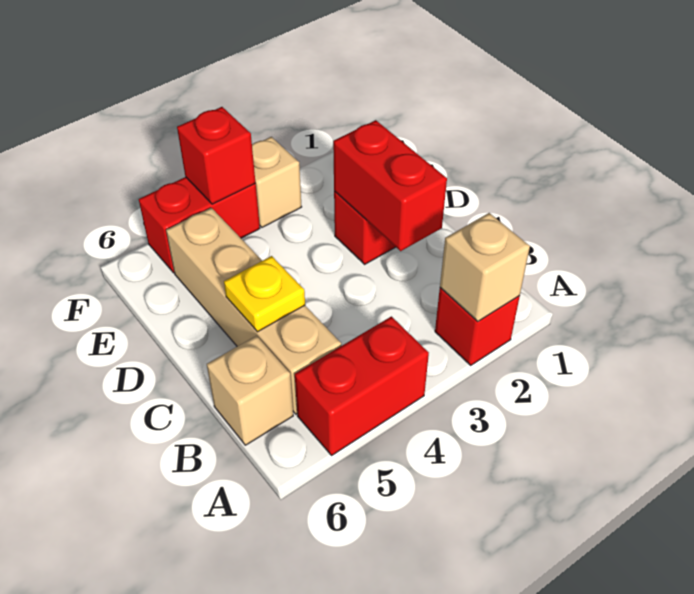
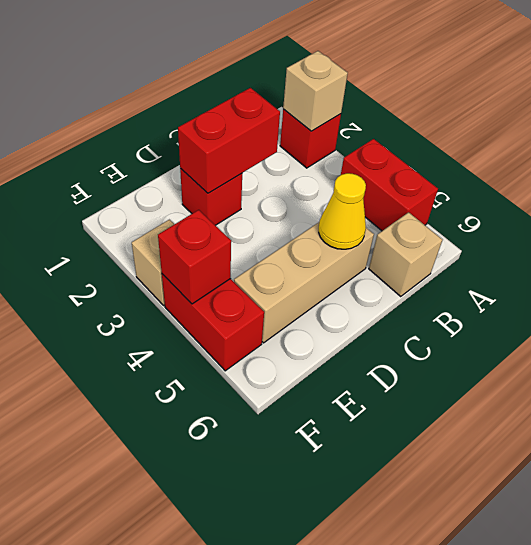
tan brick B5:E5 level 1 -> tan brick C5:E5 level 1
yellow plate C5 level 2 -> yellow cone C5 level 2

